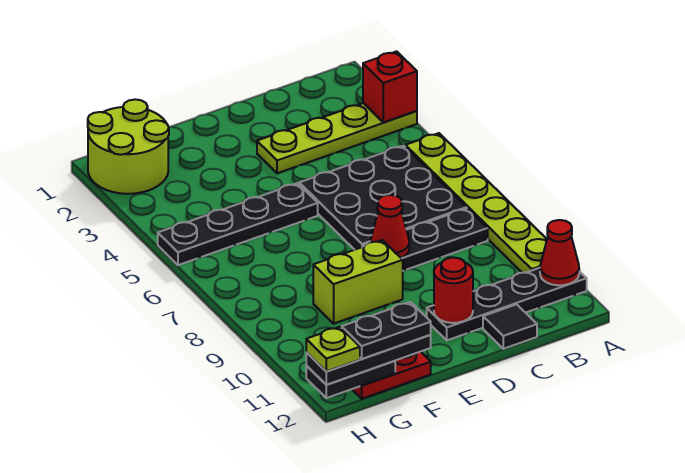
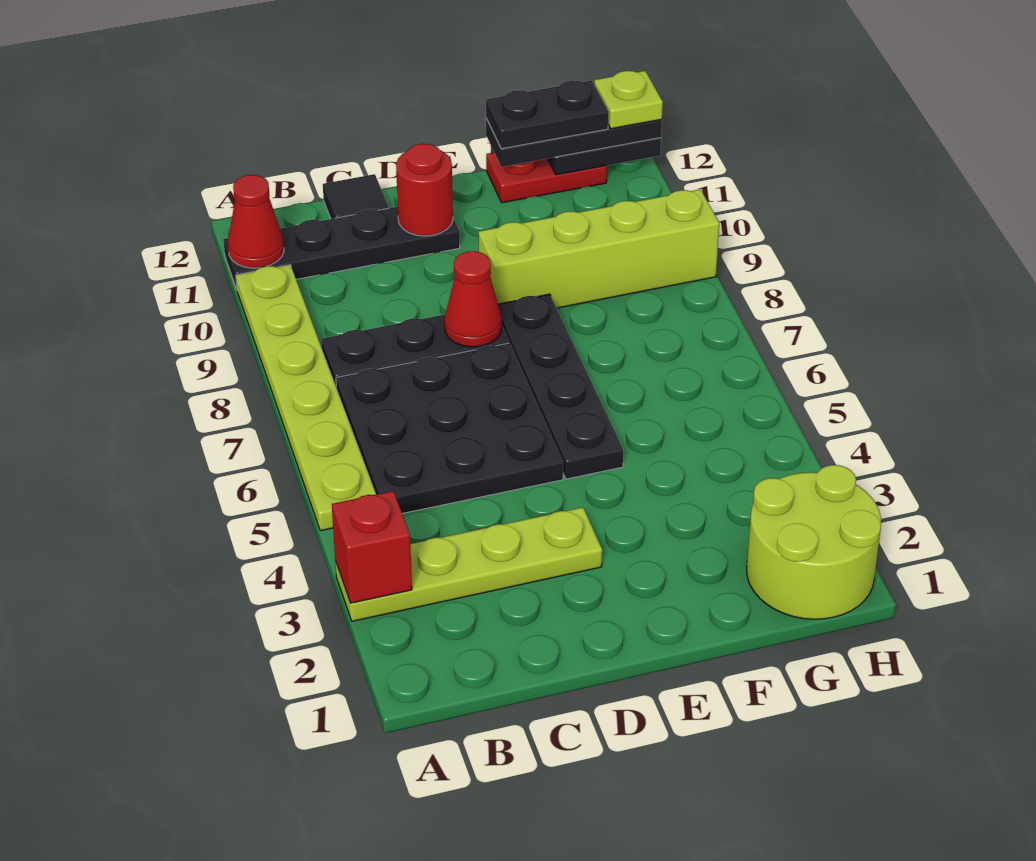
black plate E5:H5 level 1 -> black plate E5:E8 level 1
lime brick E9:F9 level 1 -> lime brick E9:H9 level 1

